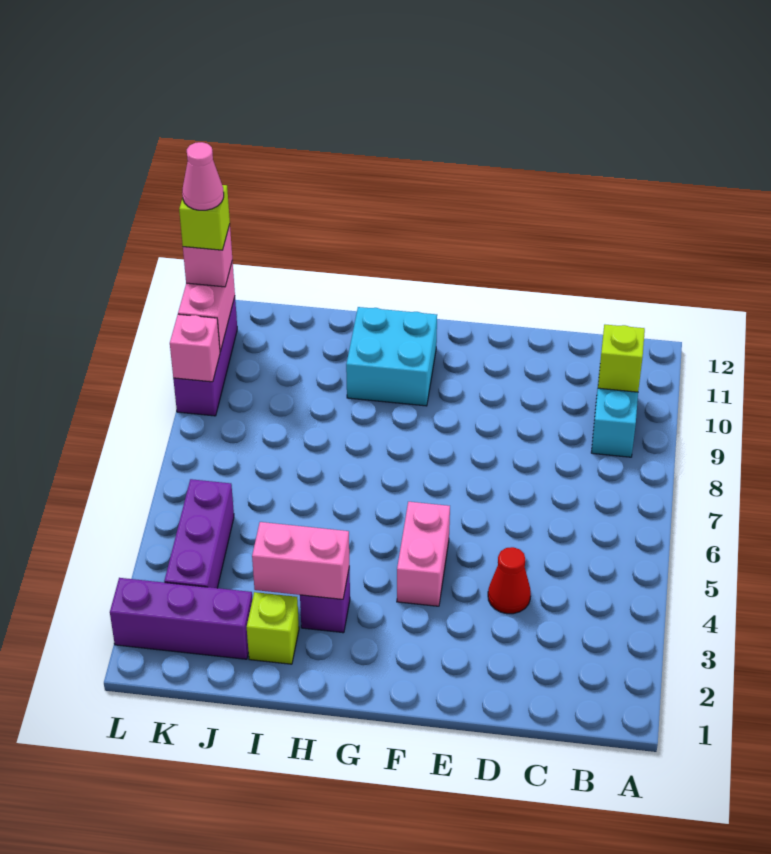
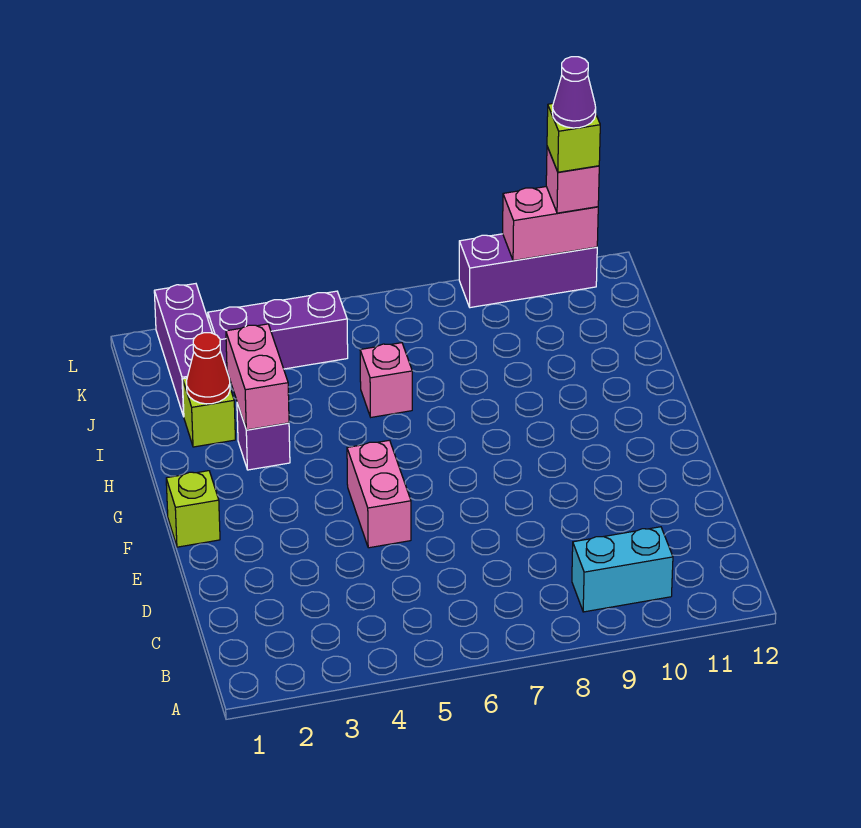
lime brick B10 level 2 -> lime brick F1 level 1
red cone D4 level 1 -> red cone I2 level 2
pink brick F4:F5 level 1 -> pink brick E5:F5 level 1
cyan brick G10:H11 level 1 -> none
pink brick L9 level 2 -> pink brick I6 level 1
pink cone L11 level 5 -> purple cone L11 level 5

